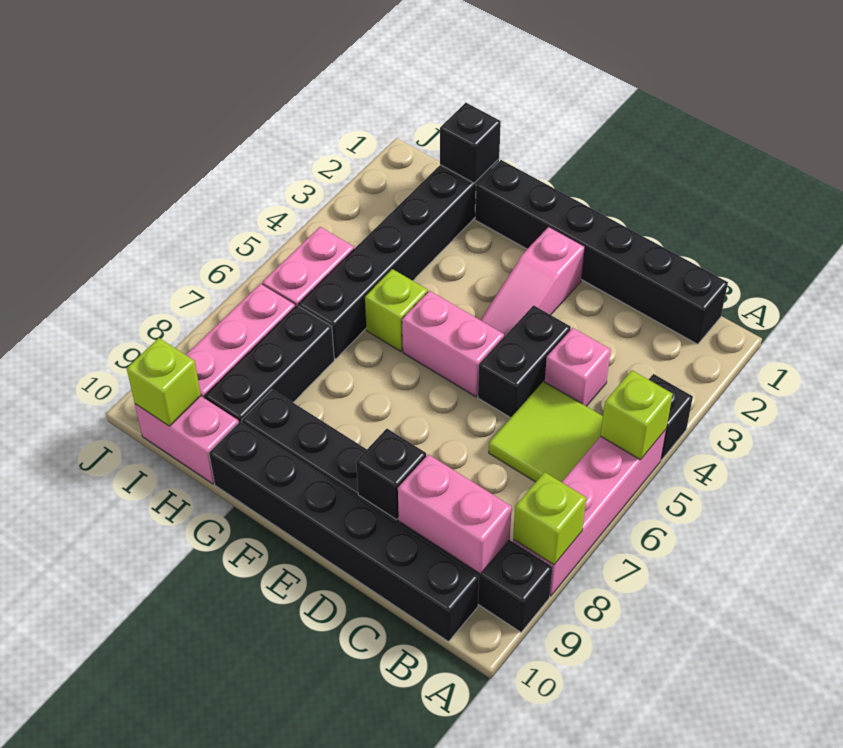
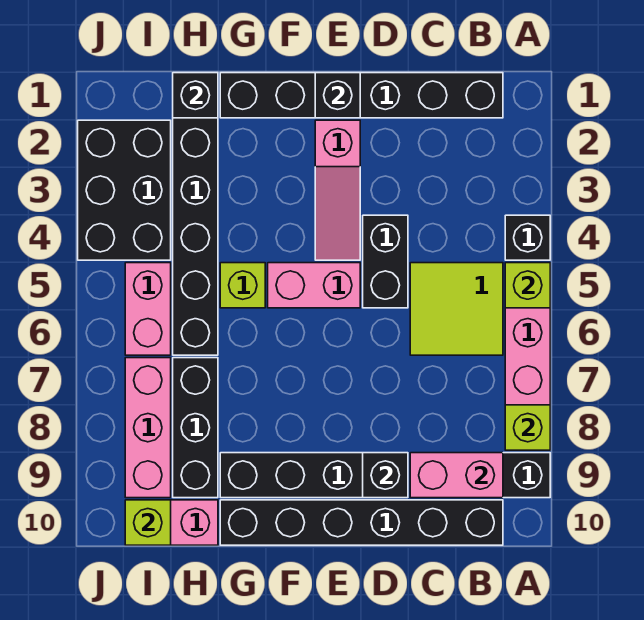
pink brick C4 level 1 -> none
none -> black brick E1 level 2
none -> black brick I2:J4 level 1

